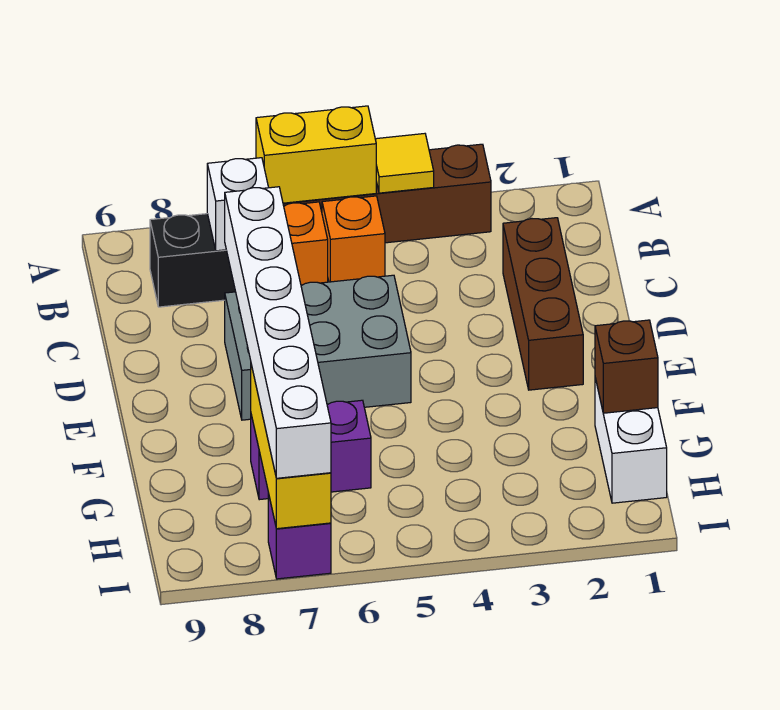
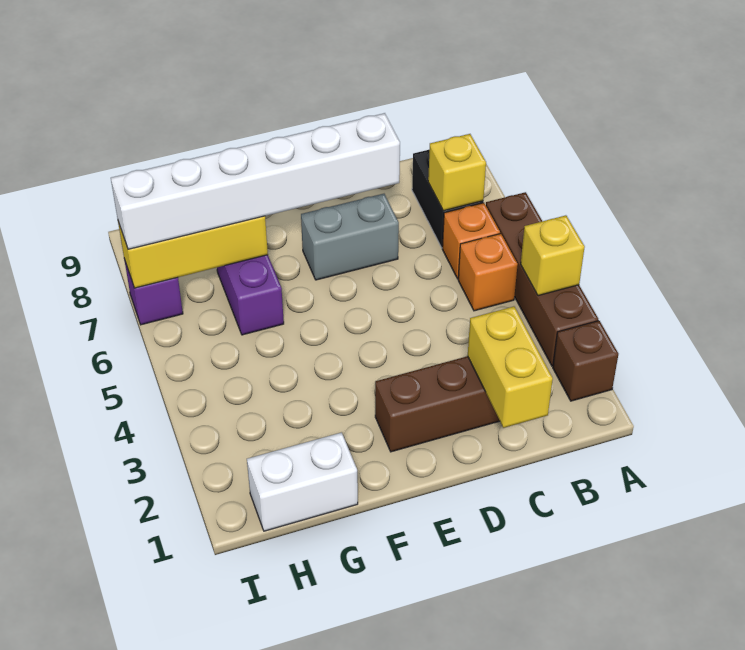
yellow tile A4 level 2 -> yellow brick A4 level 2
yellow brick A5:A6 level 2 -> yellow brick C1:C2 level 2
white brick B7 level 2 -> yellow brick B7 level 2
grey brick D5:E7 level 1 -> grey brick D7:E7 level 1
brown brick G1 level 2 -> brown brick A2 level 1

